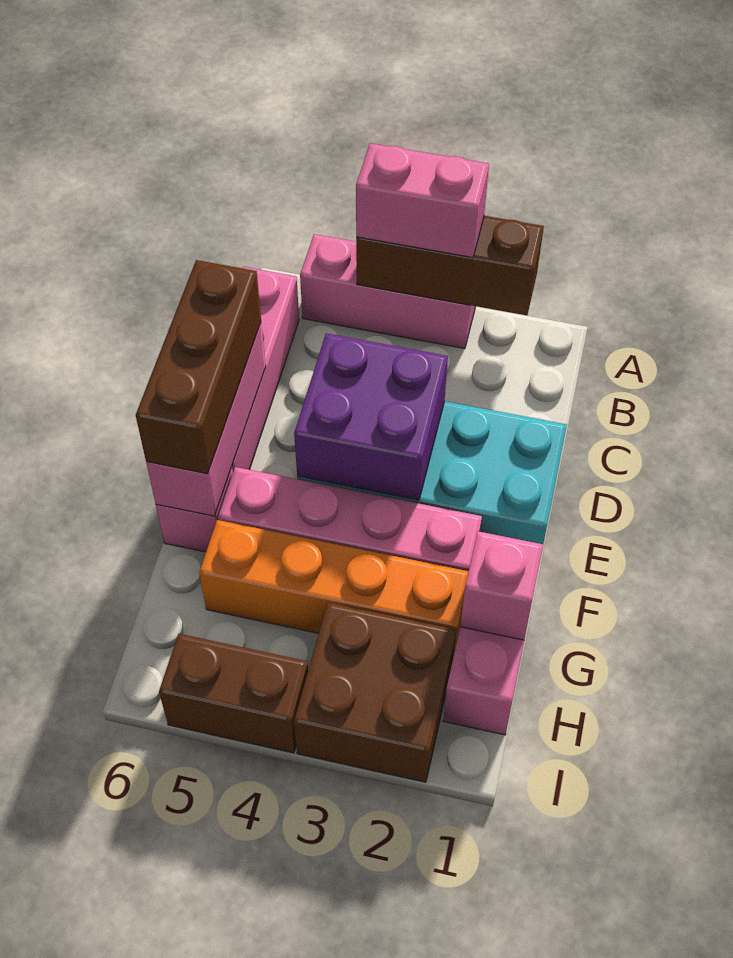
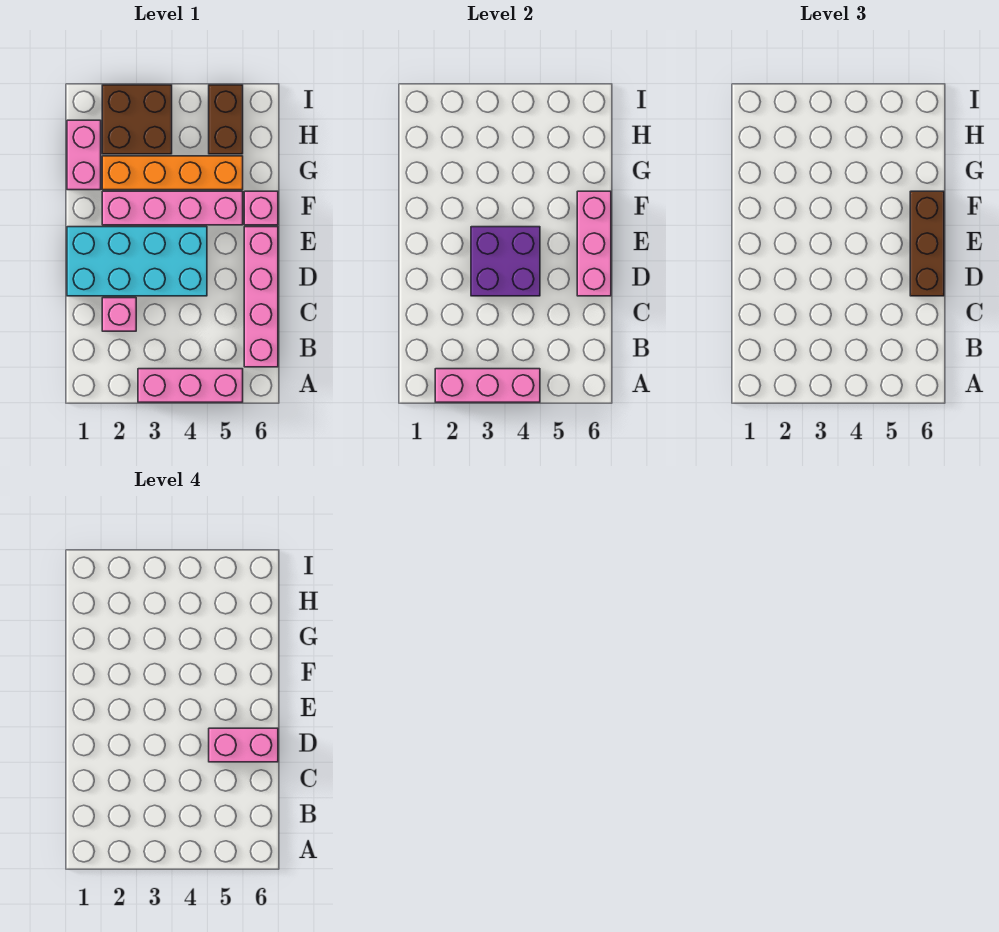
brown brick A2:A4 level 2 -> pink brick A2:A4 level 2
pink brick A3:A4 level 3 -> pink brick D5:D6 level 4
pink brick G1 level 2 -> pink brick C2 level 1
brown brick I4:I5 level 1 -> brown brick H5:I5 level 1

